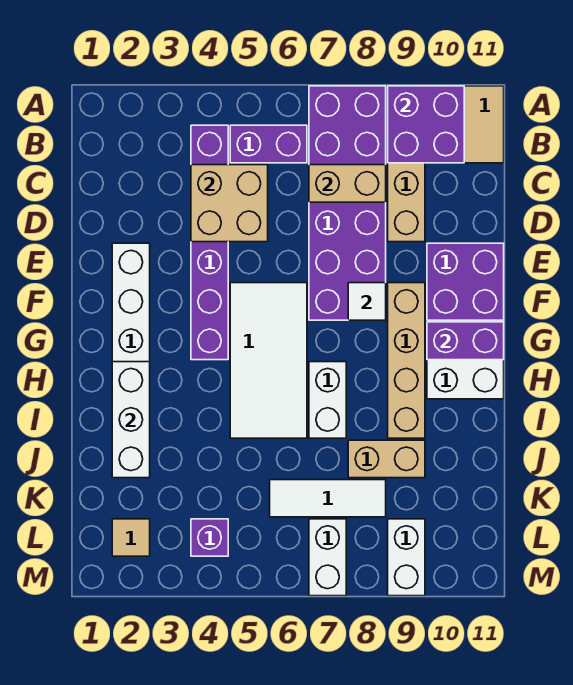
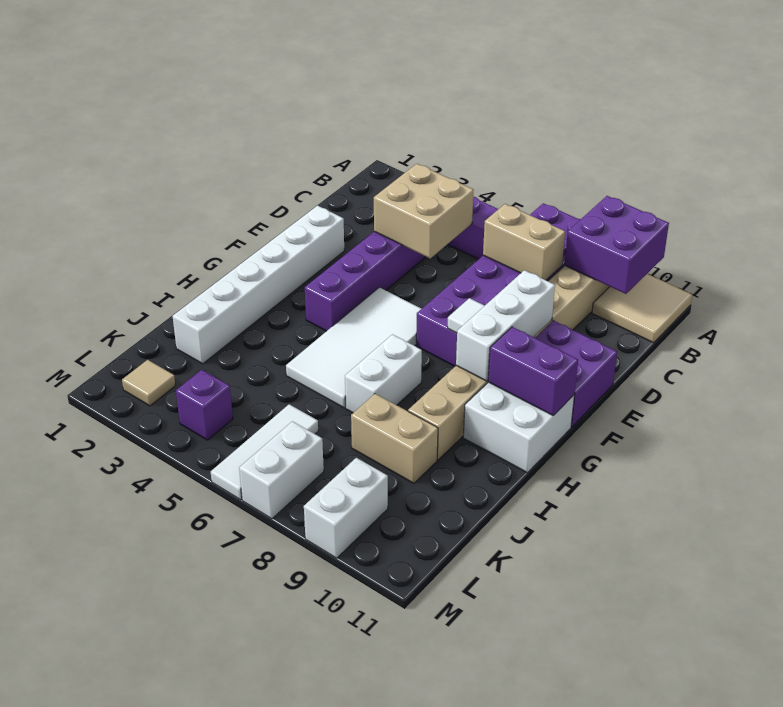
white brick H2:J2 level 2 -> white brick E9:G9 level 2
white tile K6:K8 level 1 -> white tile K6:M6 level 1

